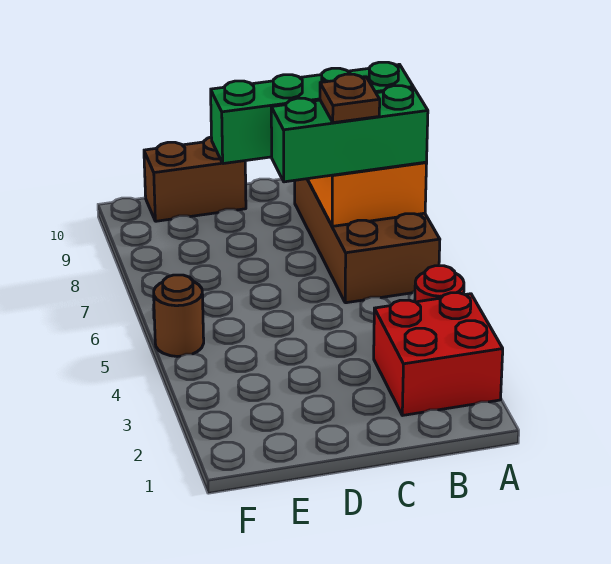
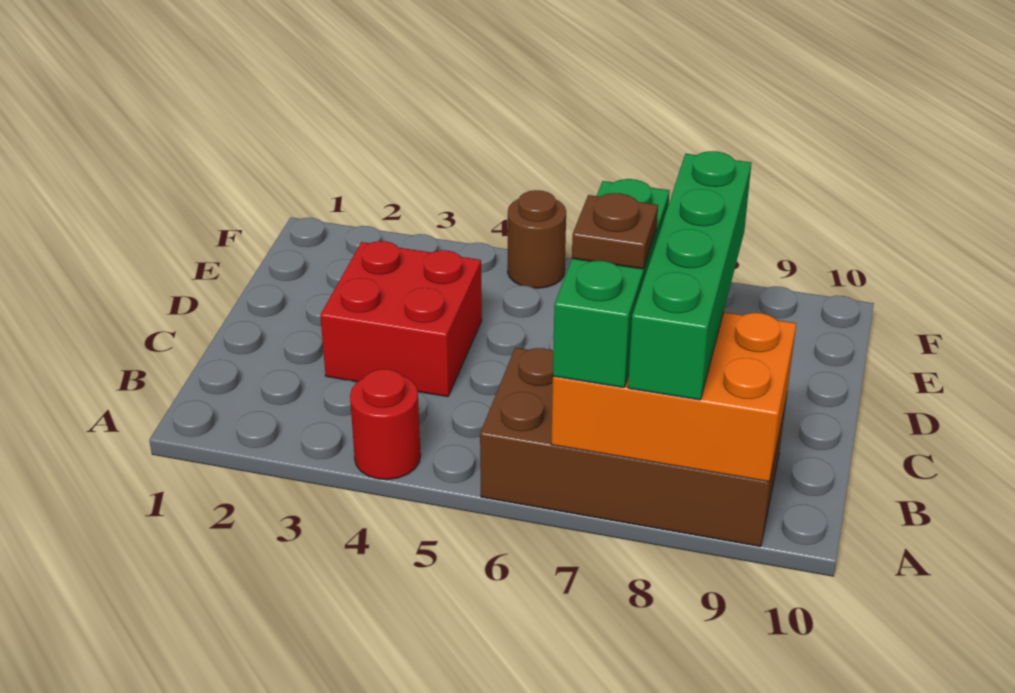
red brick A2:B3 level 1 -> red brick C3:D4 level 1
brown brick D10:E10 level 1 -> none

